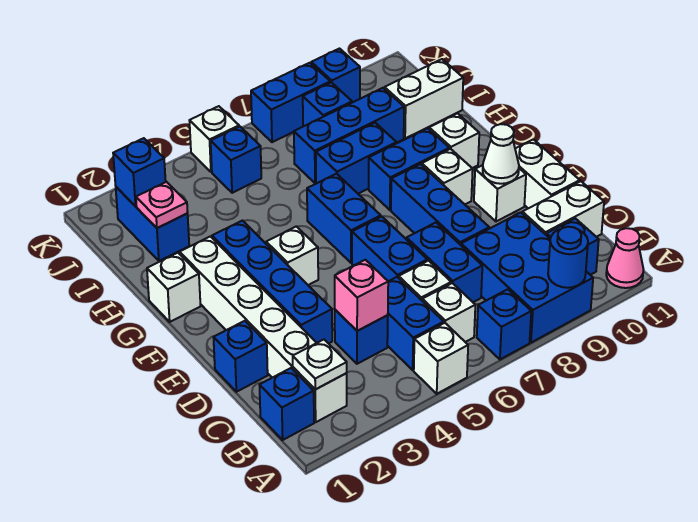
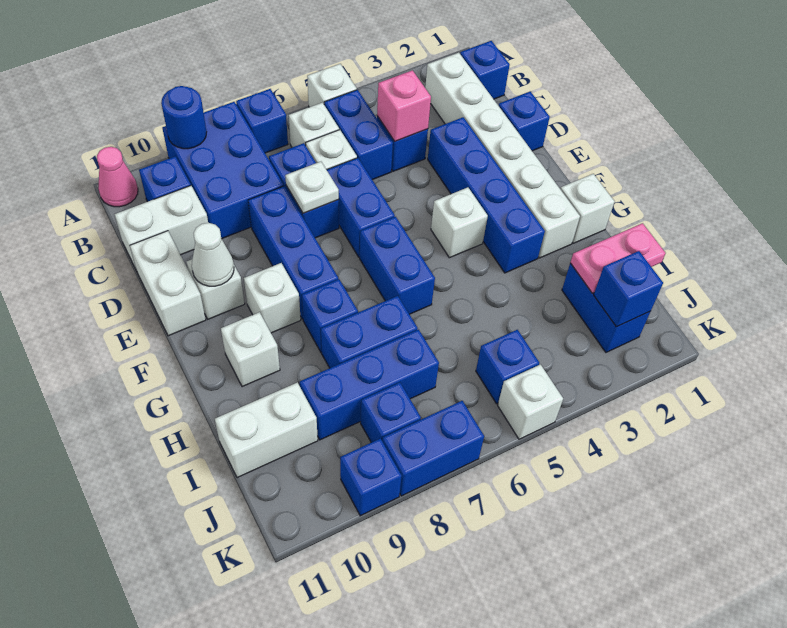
white plate B2 level 2 -> white plate D7 level 2
blue brick G8:G9 level 1 -> blue brick G8 level 1
pink plate I2 level 2 -> pink plate I1:I2 level 2

